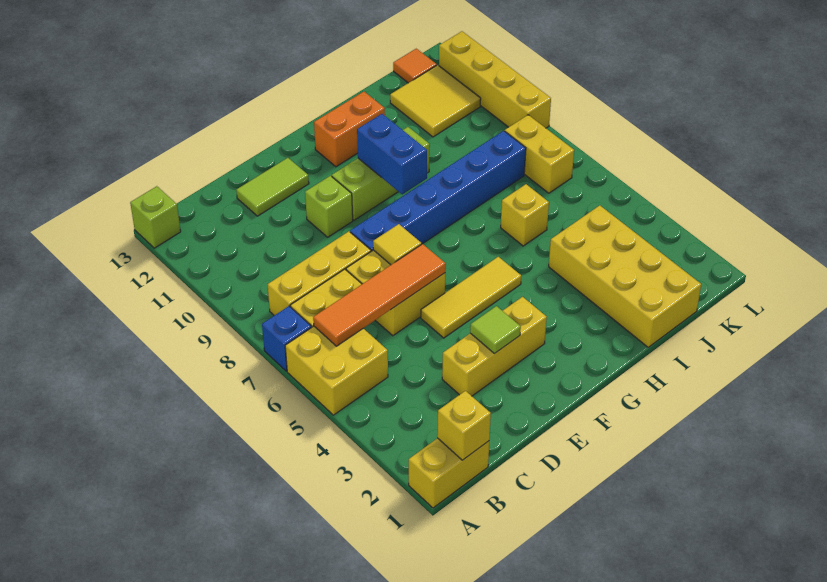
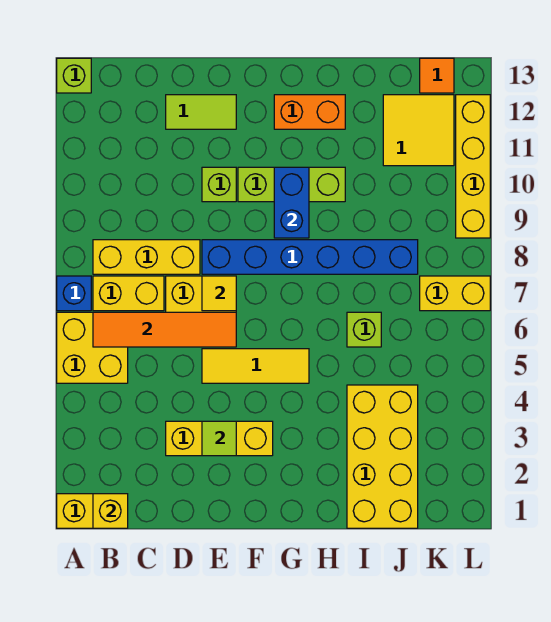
yellow brick I6 level 1 -> lime brick I6 level 1
yellow brick K7:K8 level 1 -> yellow brick K7:L7 level 1

